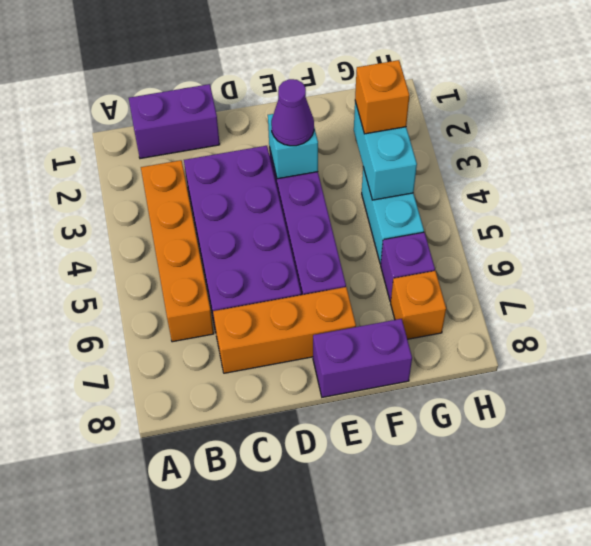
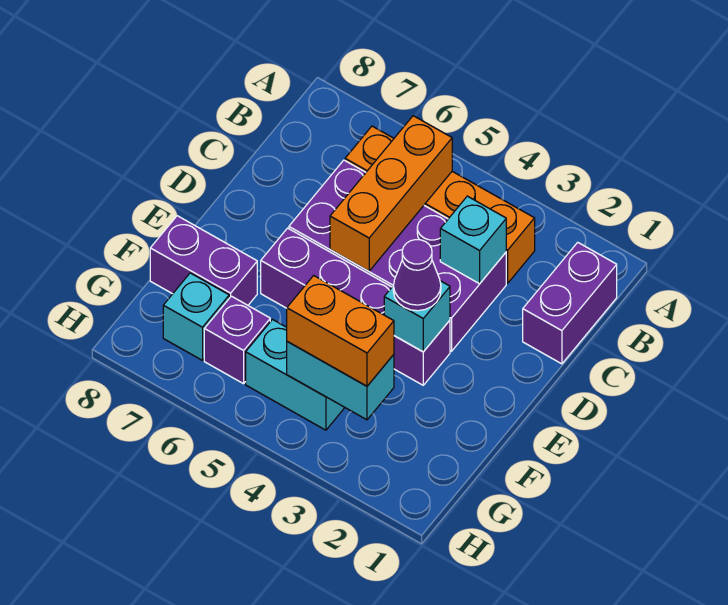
none -> cyan brick C3 level 2
orange brick C7:E7 level 1 -> orange brick B5:D5 level 2
purple brick E8:F8 level 1 -> purple brick F7:F8 level 1
orange brick G3 level 3 -> orange brick G3:G4 level 3
orange brick G7 level 1 -> cyan brick G7 level 1

